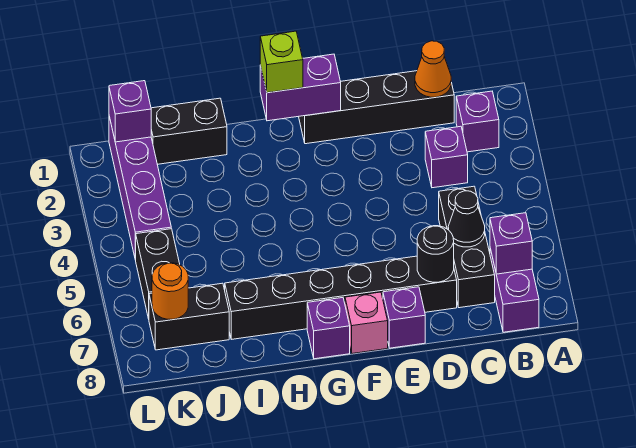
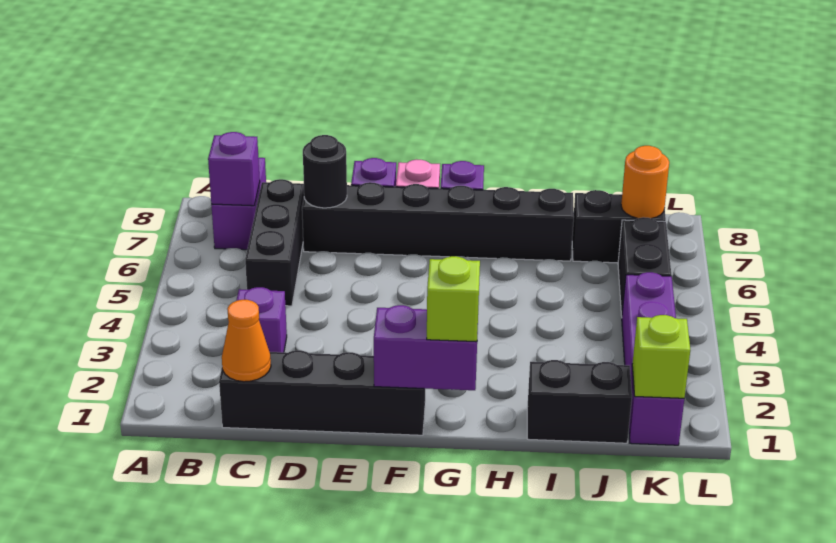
purple brick B2 level 1 -> none
black cone C6 level 2 -> none
purple brick K1 level 2 -> lime brick K1 level 2

